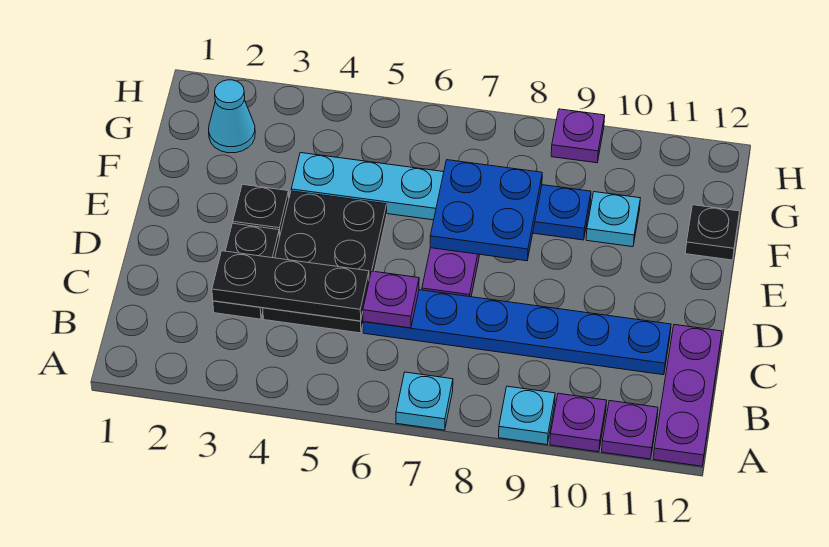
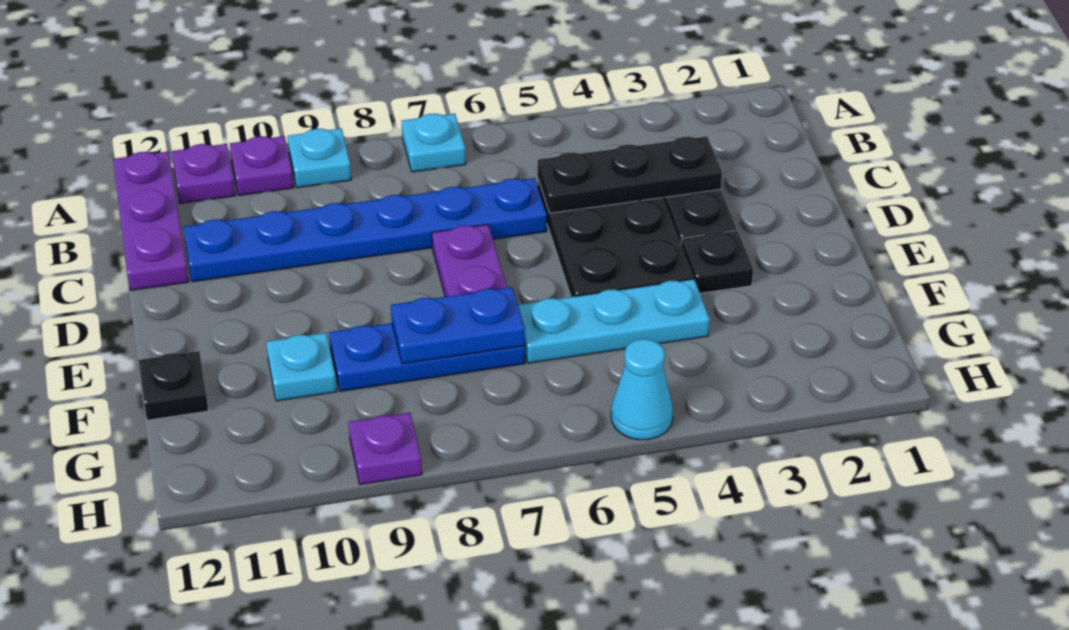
purple plate C6 level 2 -> none
blue plate E7:F8 level 2 -> blue plate F7:F8 level 2
cyan cone G2 level 1 -> cyan cone H5 level 1

